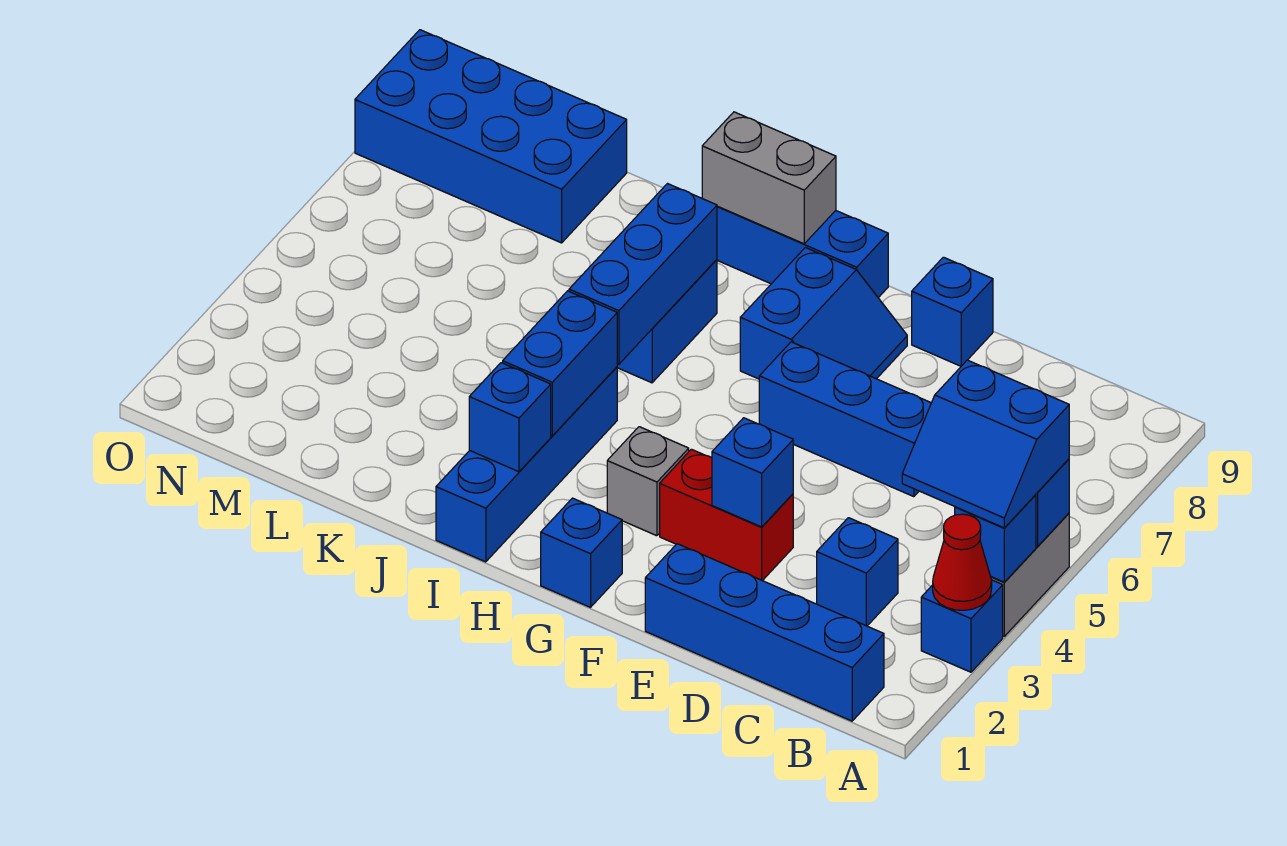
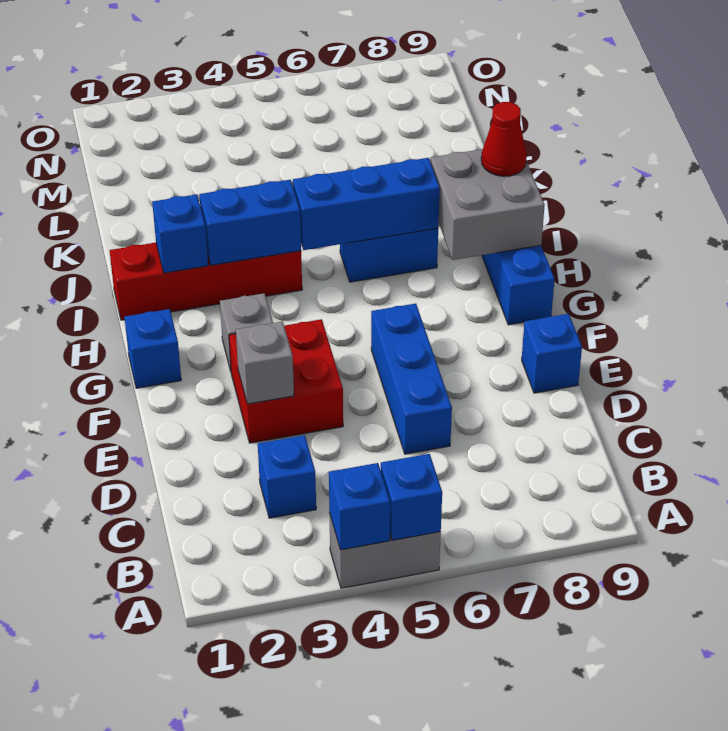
blue brick A3 level 1 -> none
red cone A3 level 2 -> red cone I9 level 3
blue slope A4:B5 level 3 top 5 -> none
blue brick B1:E1 level 1 -> none
red brick E3:F3 level 1 -> red brick E3:F4 level 1
blue brick E3 level 2 -> grey brick E3 level 2
blue slope F7:G8 level 1 top G -> none
grey brick H9:I9 level 2 -> grey brick H8:I9 level 2
blue brick I1:I4 level 1 -> red brick I1:I4 level 1
blue brick L8:O9 level 1 -> none

